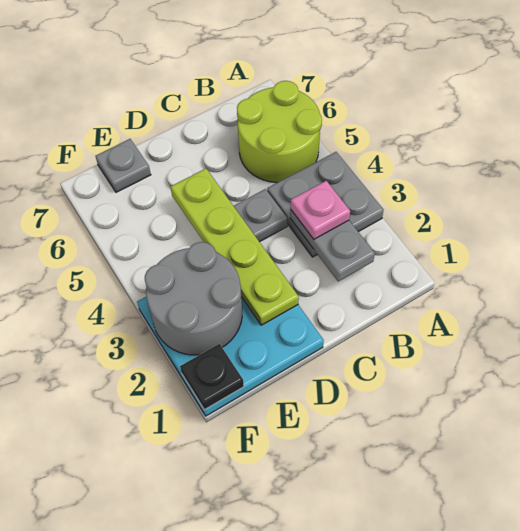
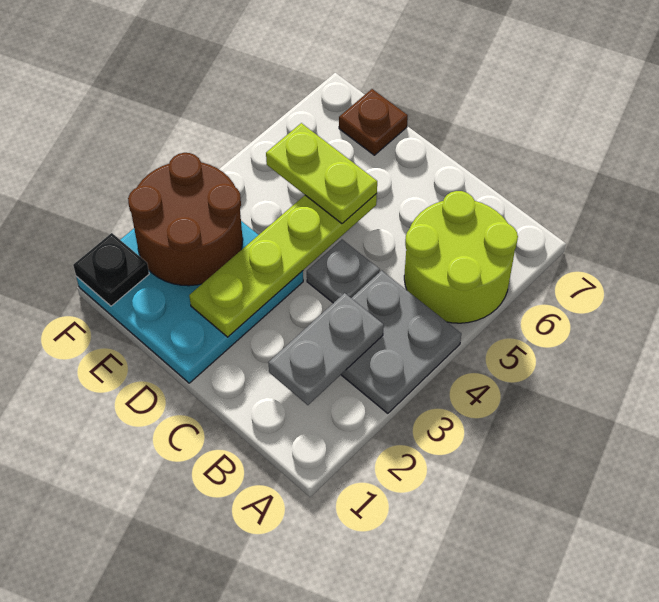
pink plate B3 level 3 -> none
none -> lime plate D5:E5 level 3
grey round brick E2:F3 level 2 -> brown round brick E2:F3 level 2
grey plate E7 level 1 -> brown plate E7 level 1

